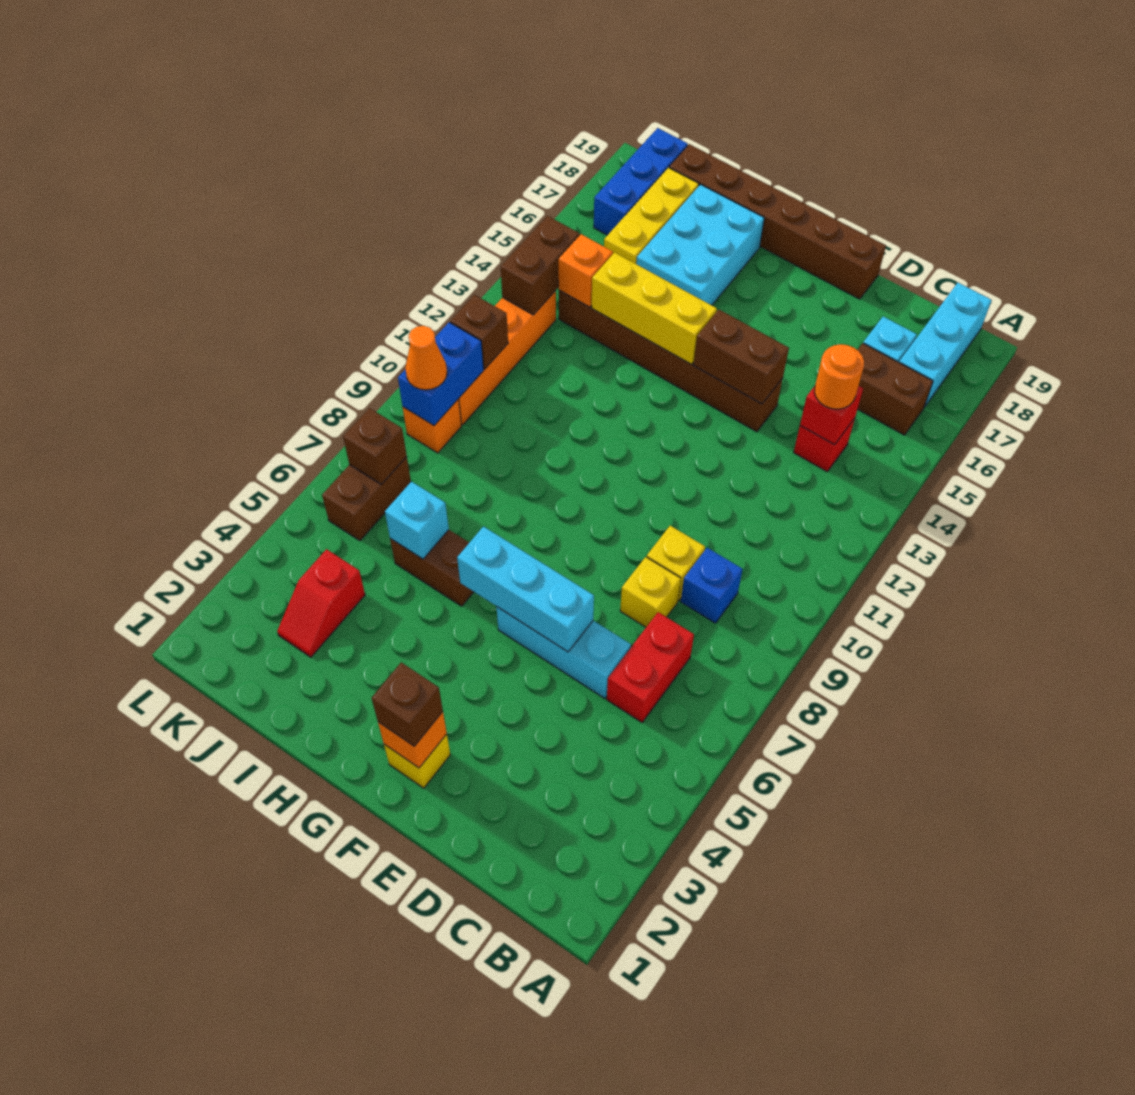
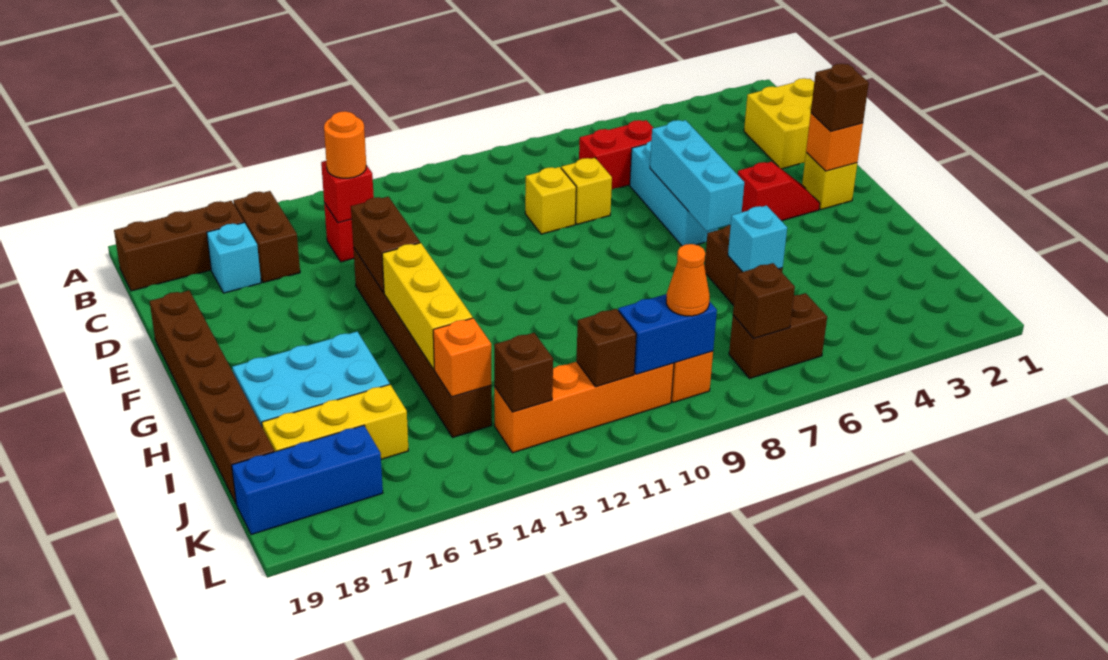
cyan brick B17:B19 level 1 -> brown brick B17:B19 level 1
none -> yellow brick C1:D2 level 1
blue brick C9 level 1 -> none
red slope J3:J4 level 1 top 4 -> red slope F3:F4 level 1 top 4
brown brick K13:K14 level 2 -> brown brick K13 level 2

